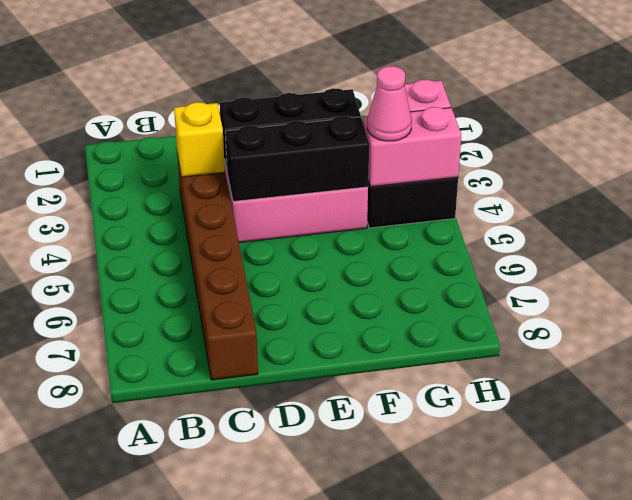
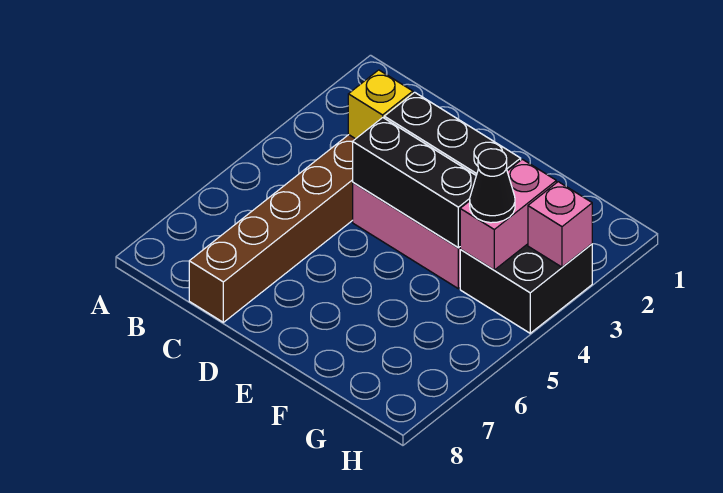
pink brick G4:H4 level 2 -> pink brick G3:G4 level 2
pink cone G4 level 3 -> black cone G4 level 3

